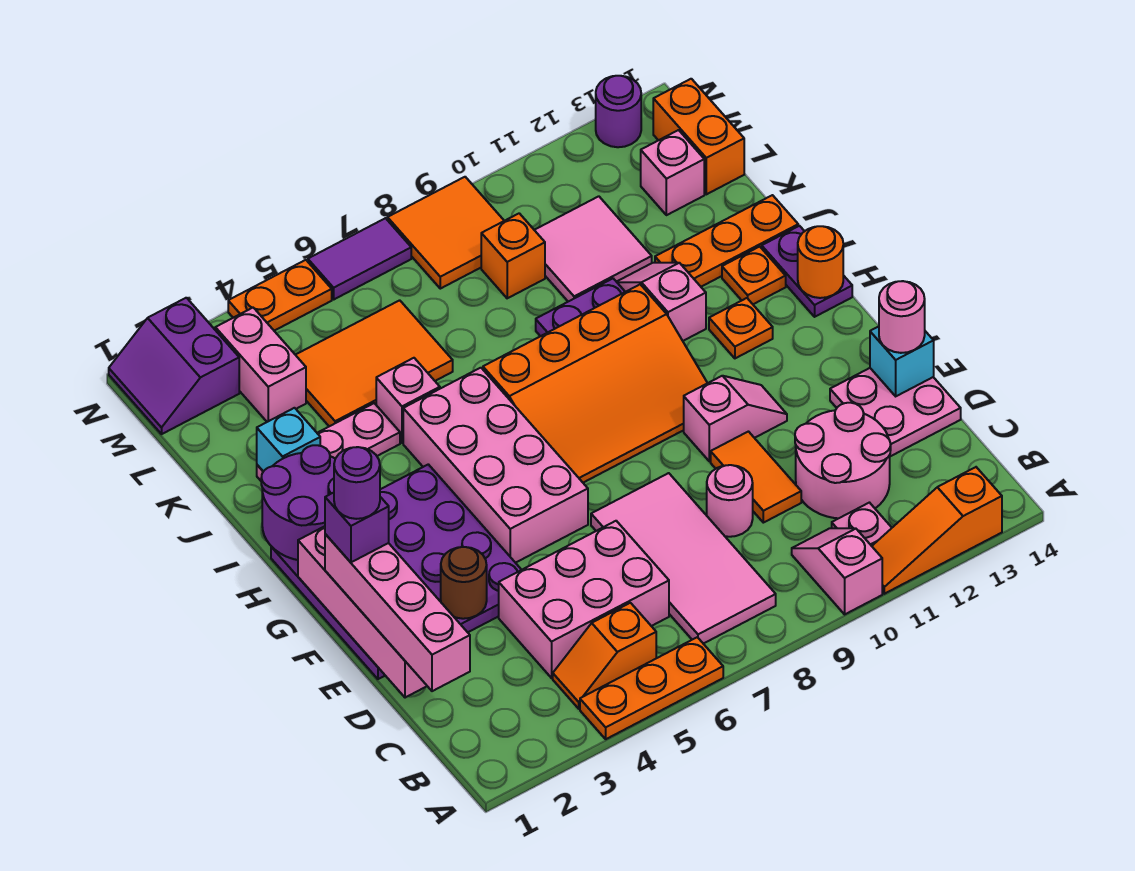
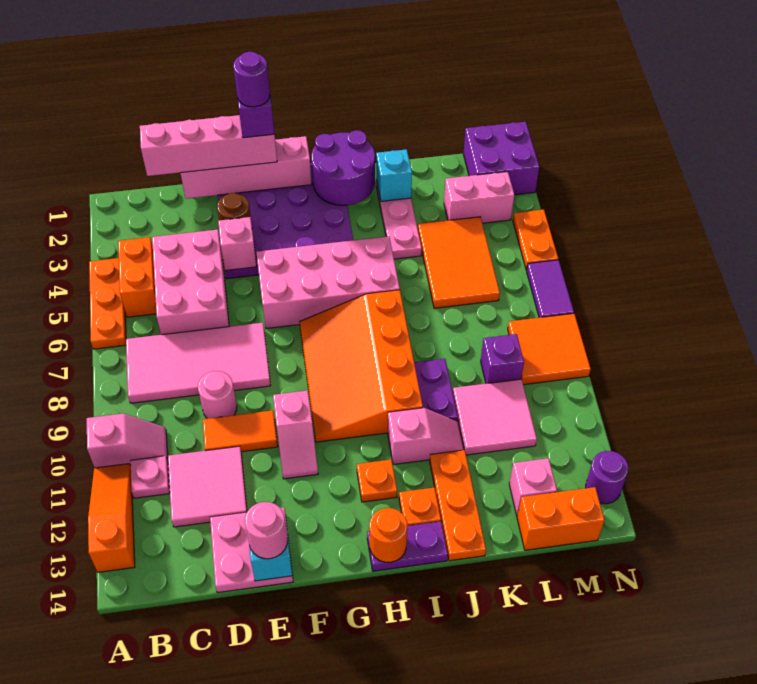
orange slope B4:B5 level 1 top 5 -> orange brick B4:B5 level 1
pink round brick C11:D12 level 1 -> pink tile C11:D12 level 1
pink brick J5 level 1 -> pink brick E4 level 2
orange brick L9 level 1 -> purple brick L9 level 1
purple slope M1:N2 level 1 top 2 -> purple brick M1:N2 level 1

